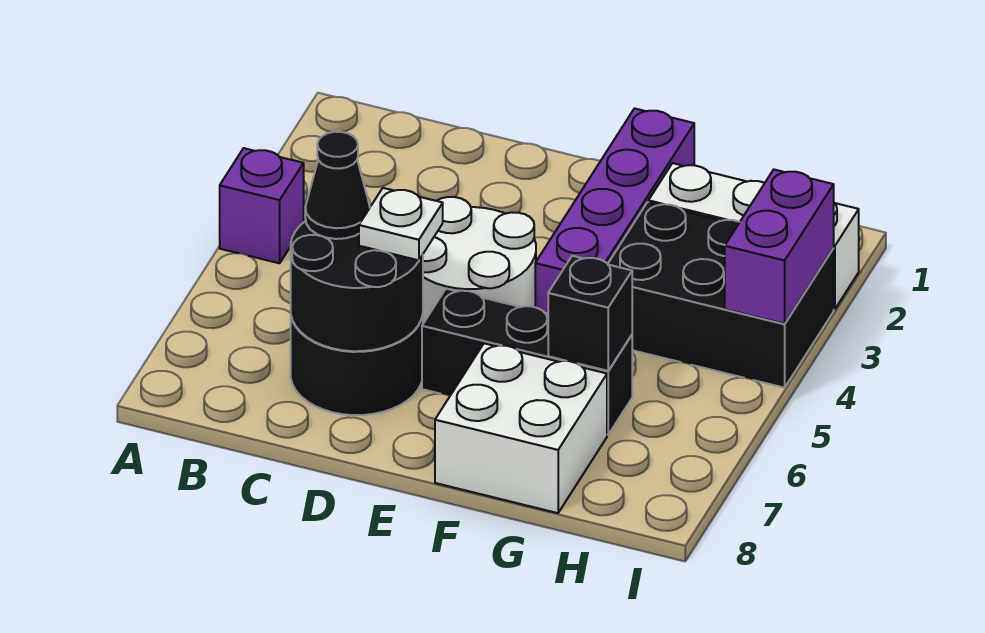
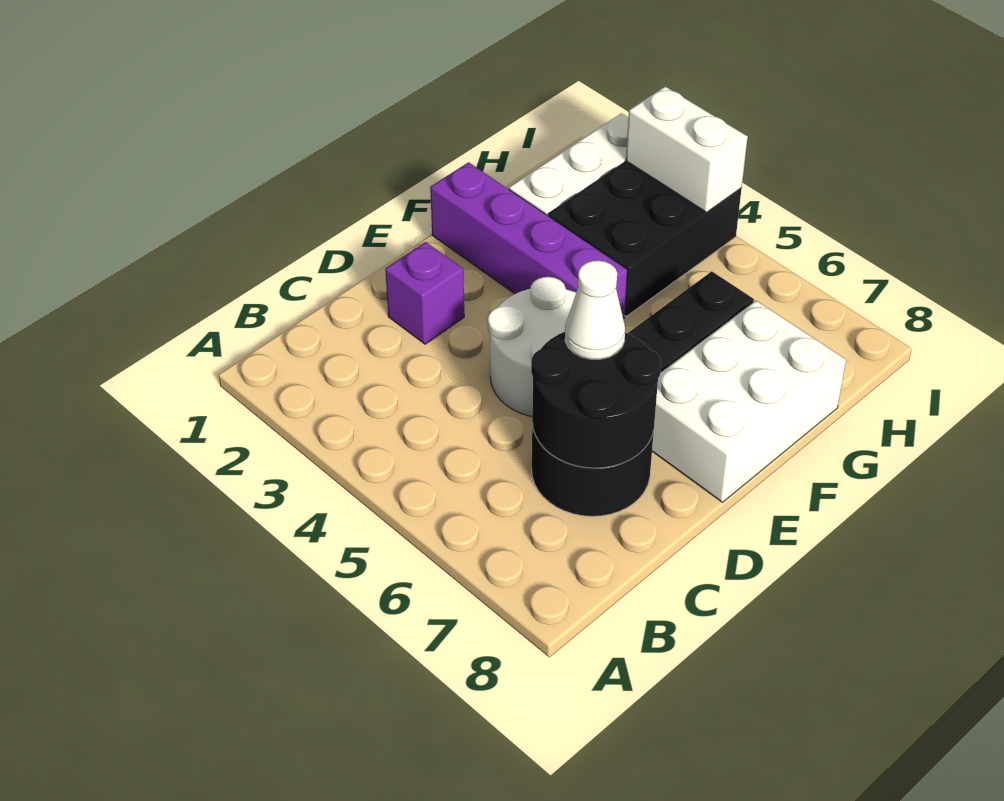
purple brick A4 level 1 -> purple brick D2 level 1
black cone C6 level 3 -> none
white plate D6 level 3 -> white cone D6 level 3
white brick F7:G8 level 1 -> white brick E7:G8 level 1
black brick G6 level 2 -> none
purple brick I3:I4 level 2 -> white brick I3:I4 level 2

